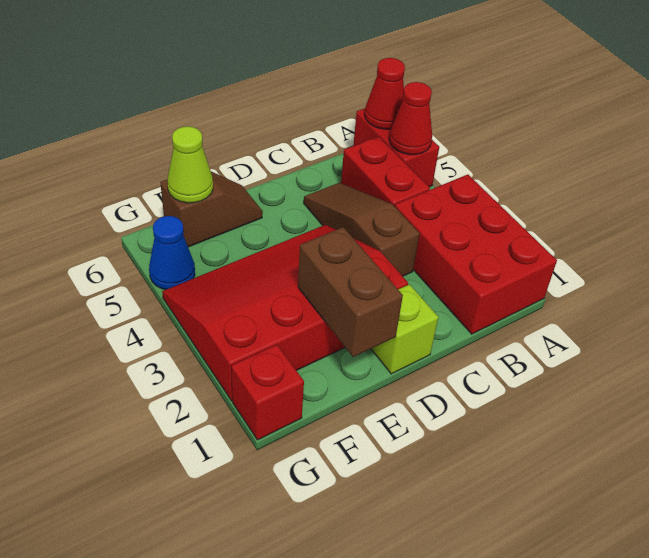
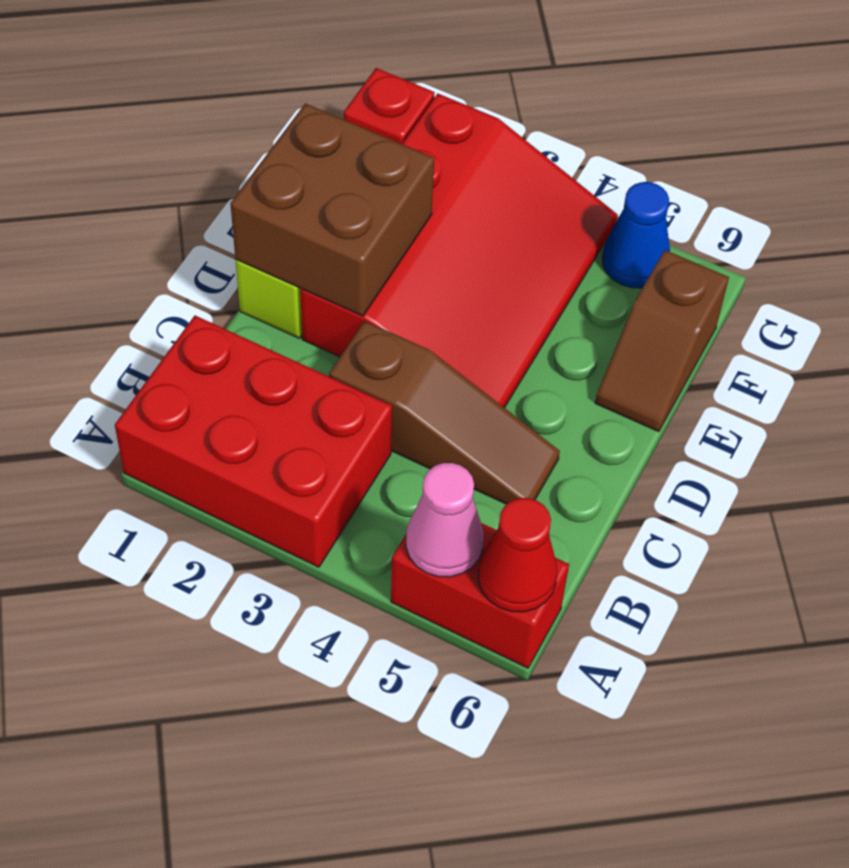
red cone A5 level 2 -> pink cone A5 level 2
red brick B4:B5 level 1 -> none
brown brick E1:E2 level 2 -> brown brick D1:E2 level 2
lime cone F6 level 2 -> none

